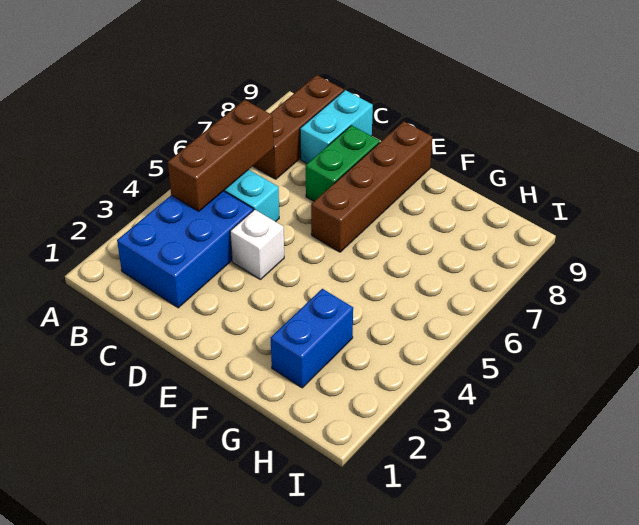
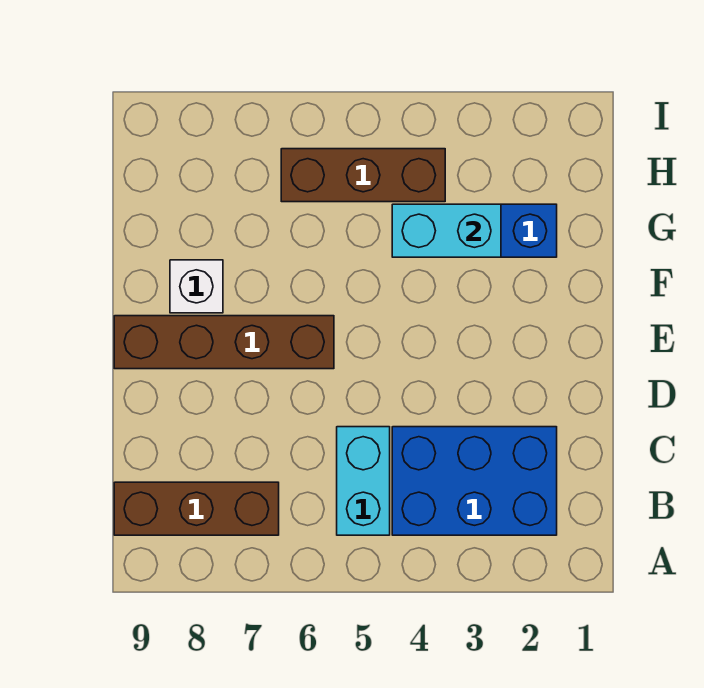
brown brick B4:B6 level 2 -> brown brick H4:H6 level 1
cyan brick C8:C9 level 1 -> cyan brick G3:G4 level 2
white brick D4 level 1 -> white brick F8 level 1
green brick D7:D8 level 1 -> none

